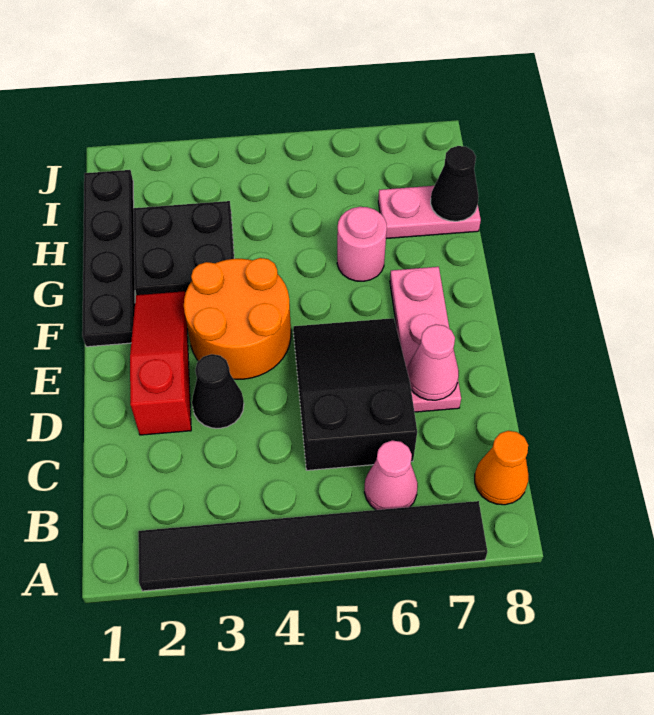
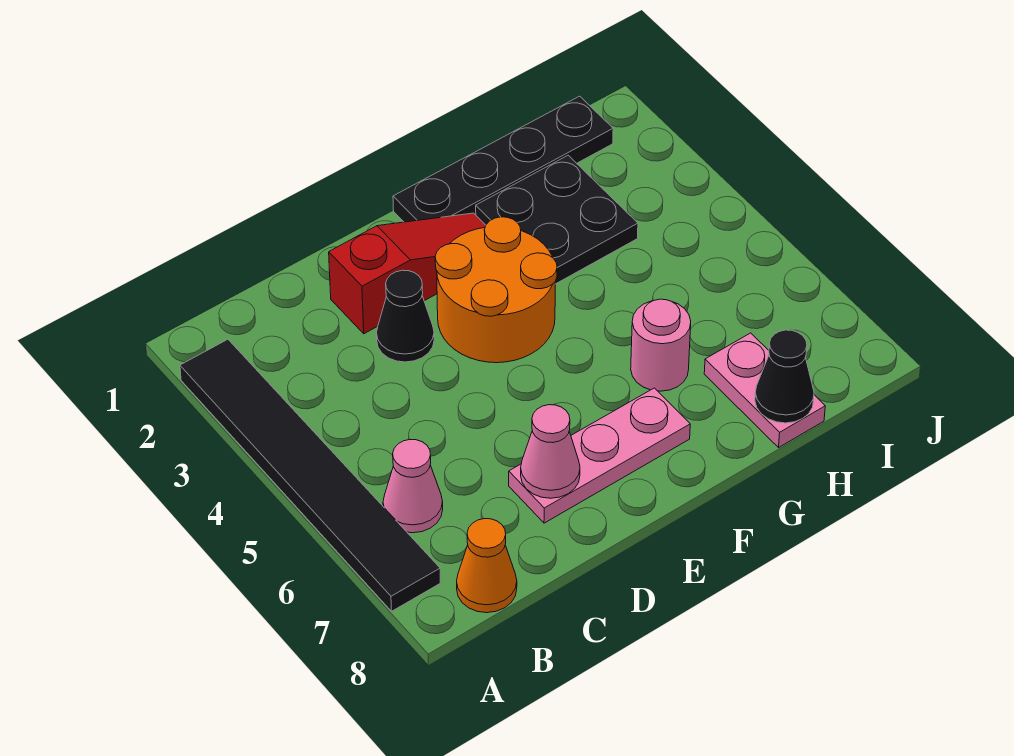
black slope C5:E6 level 1 top C -> none

